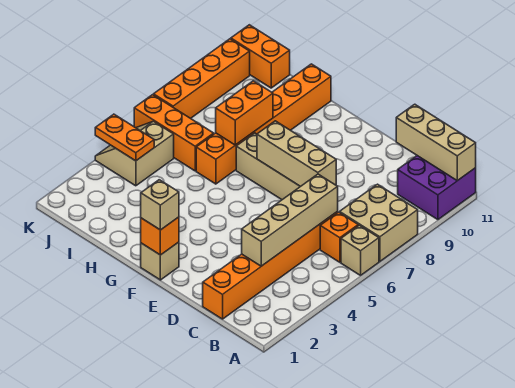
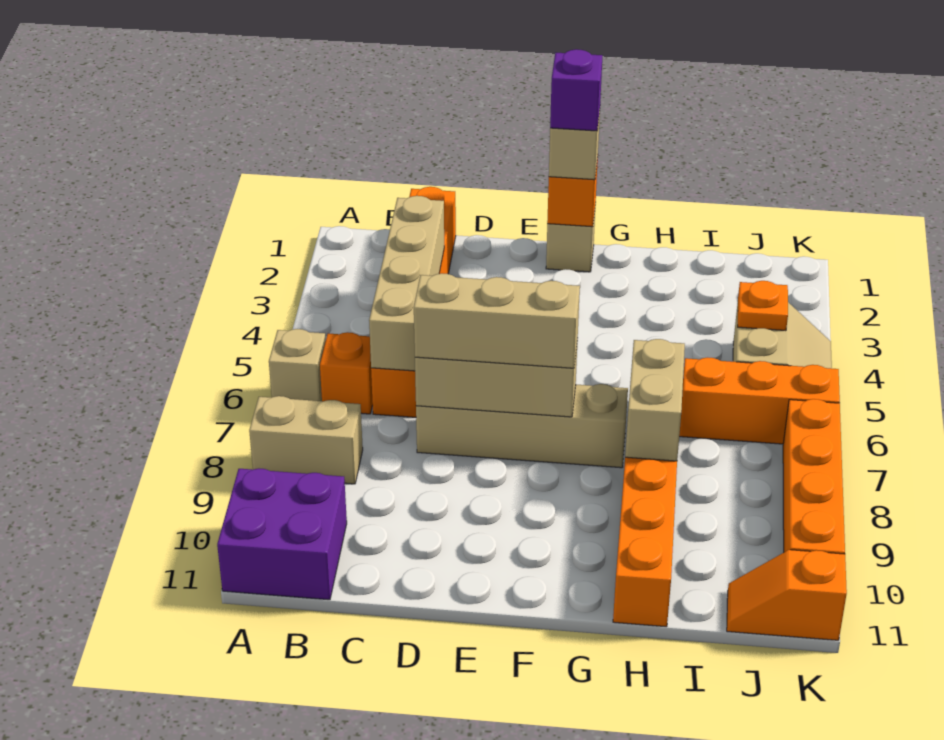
tan brick A7:B8 level 1 -> tan brick A8:B8 level 1
tan brick A11:C11 level 2 -> tan brick D7:F7 level 3
none -> purple brick F1 level 4
orange brick H7:H8 level 2 -> tan brick H7:H8 level 2
orange plate J4:K4 level 2 -> orange plate J4 level 2
orange brick J11:K11 level 1 -> orange slope J11:K11 level 1 top K

